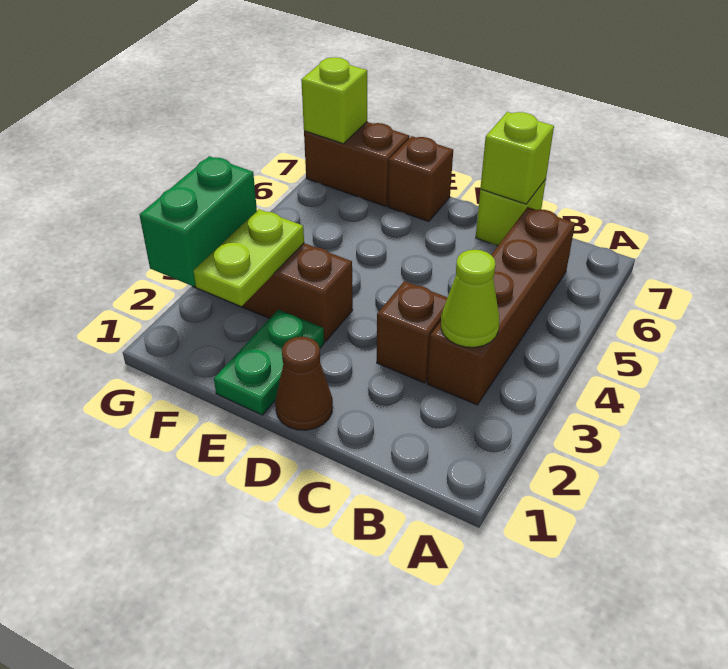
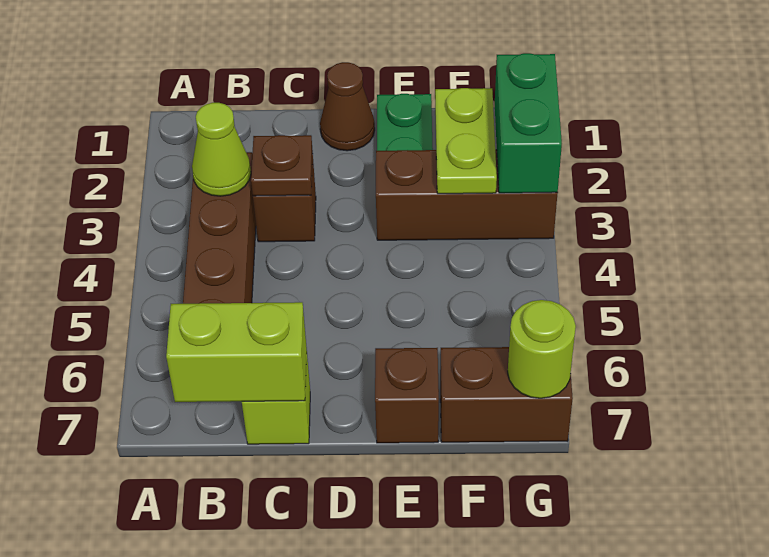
none -> brown plate C3 level 2
lime brick C7 level 2 -> lime brick B7:C7 level 2
lime brick G7 level 2 -> lime round brick G7 level 2

